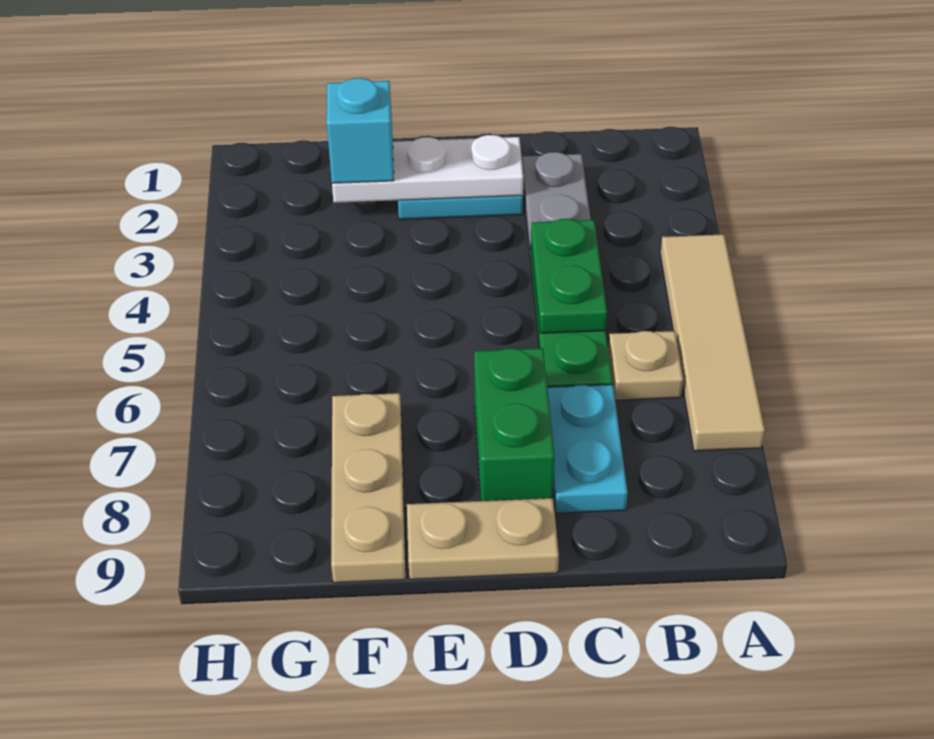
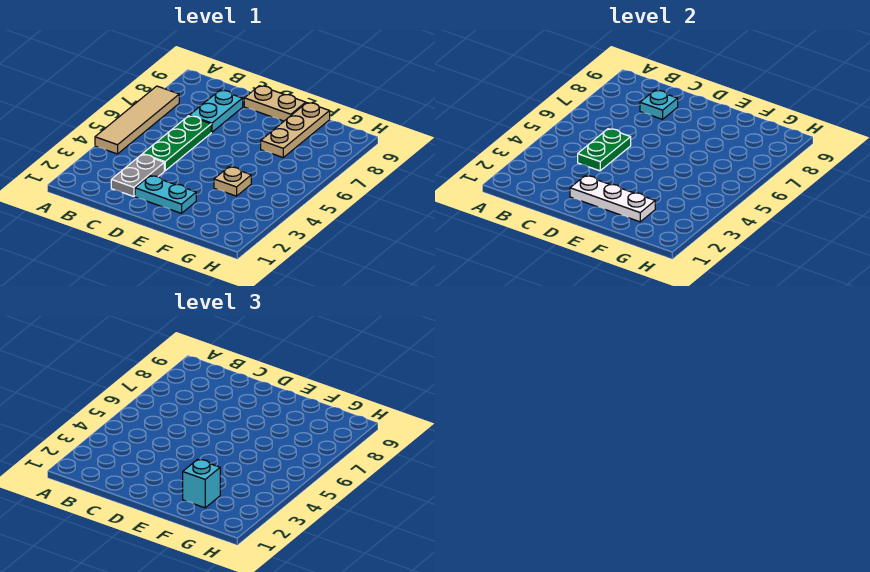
tan plate B6 level 1 -> tan plate F4 level 1
none -> cyan plate C8 level 2
green brick D7:D8 level 1 -> none

